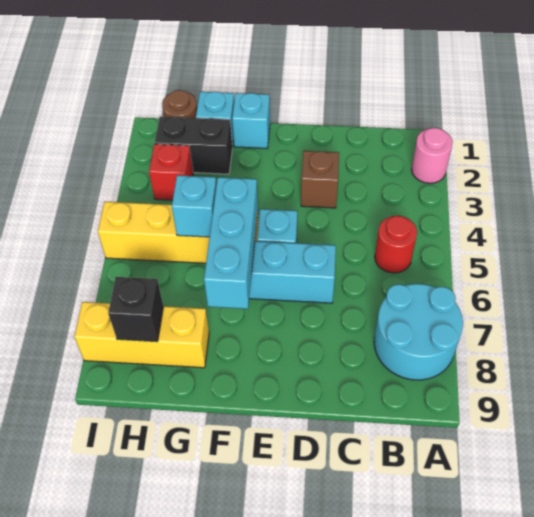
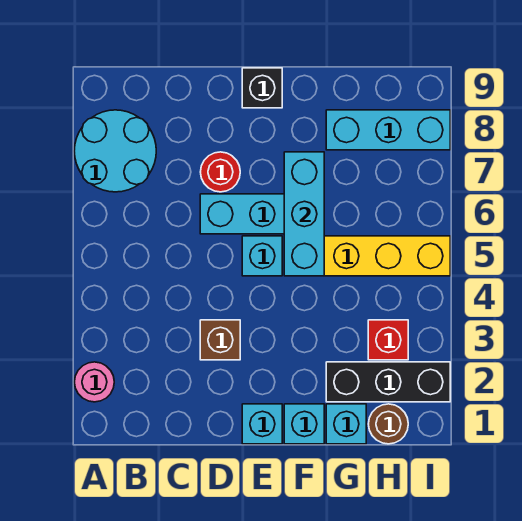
red round brick B5 level 1 -> red round brick D7 level 1
black brick G2:H2 level 1 -> black brick G2:I2 level 1
cyan brick G5 level 2 -> cyan brick E1 level 1
yellow brick G8:I8 level 1 -> cyan brick G8:I8 level 1
black brick H8 level 2 -> black brick E9 level 1

